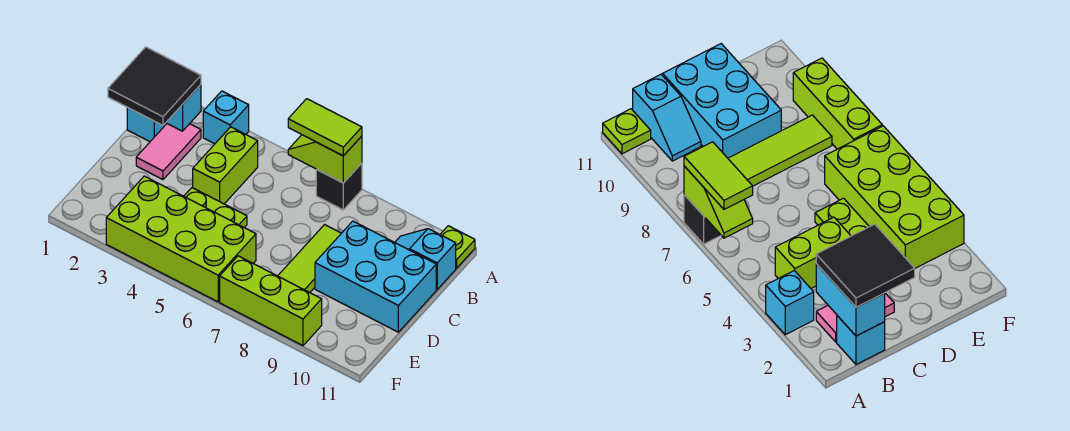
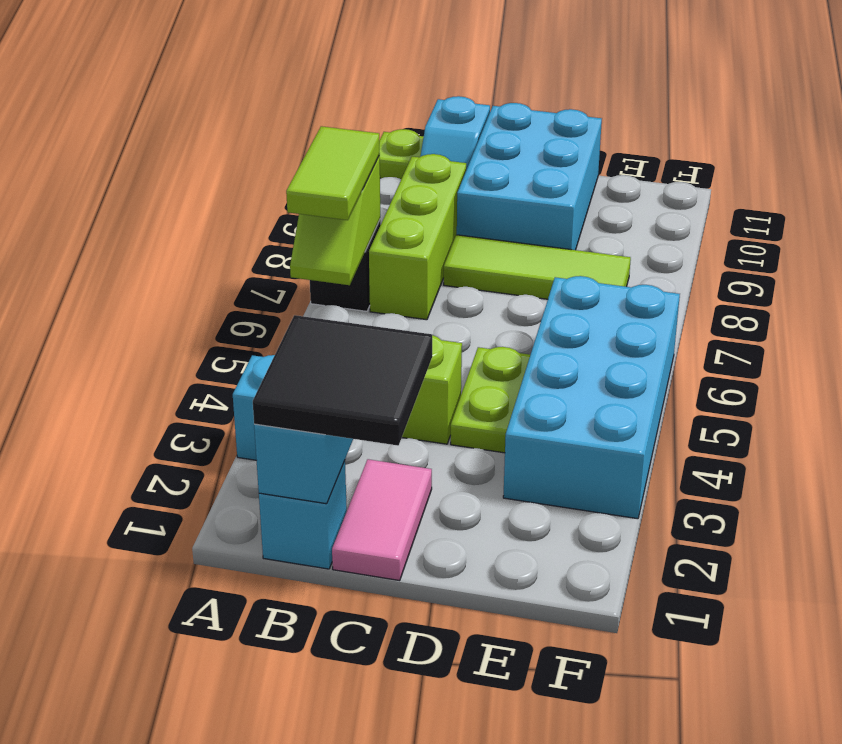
pink tile B2:C2 level 1 -> pink tile C1:C2 level 1
lime brick E3:F6 level 1 -> cyan brick E3:F6 level 1
lime brick F7:F9 level 1 -> lime brick B7:B9 level 1

